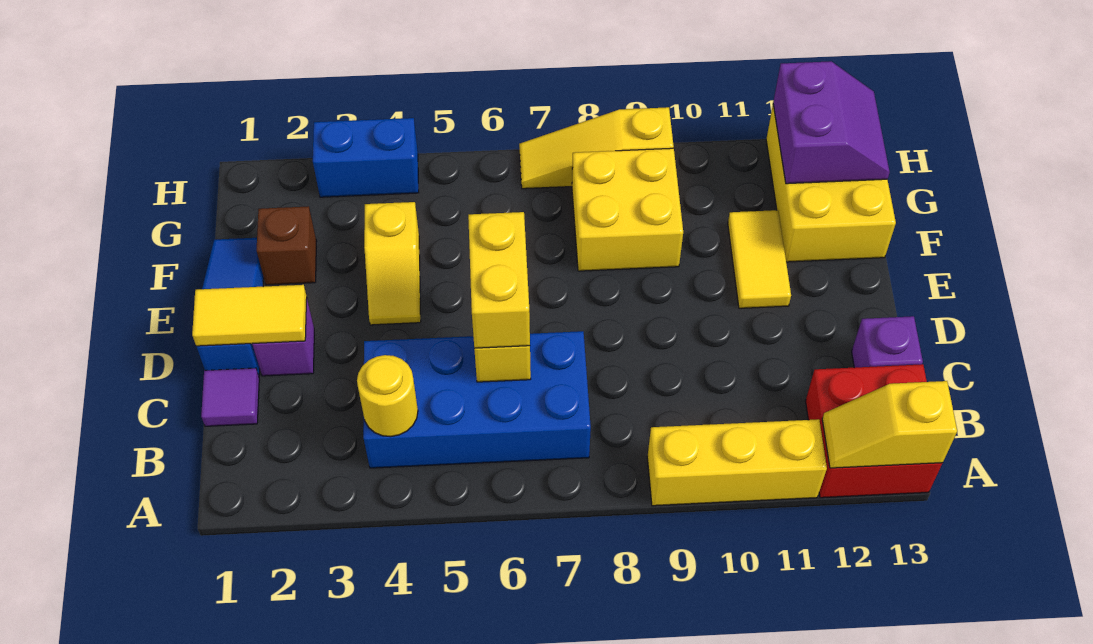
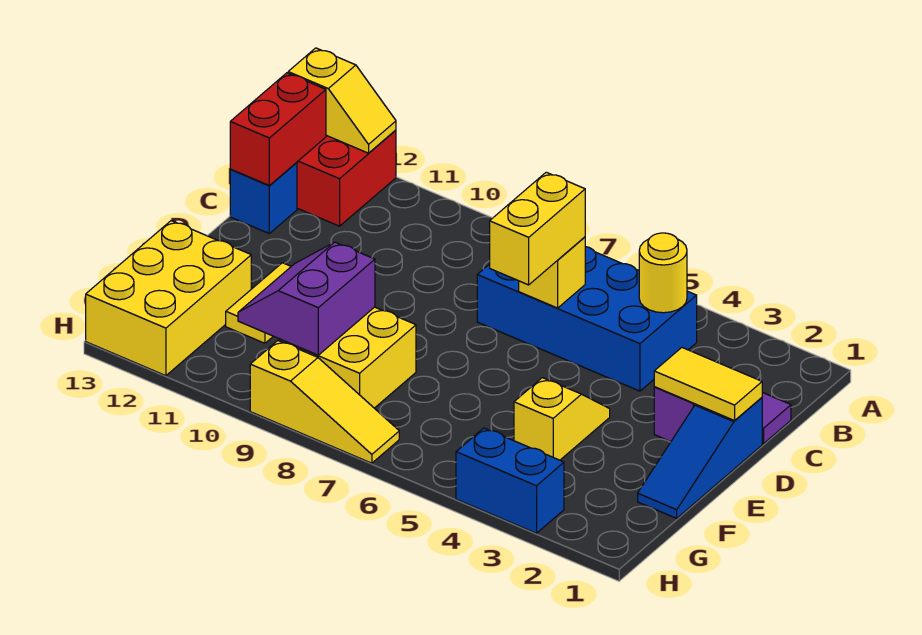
yellow brick A9:A11 level 1 -> none
none -> red brick B13:C13 level 2
purple brick C13 level 1 -> blue brick C13 level 1
brown brick F2 level 1 -> none
purple slope G12:H13 level 2 top 12 -> purple slope F9:G10 level 2 top 9

